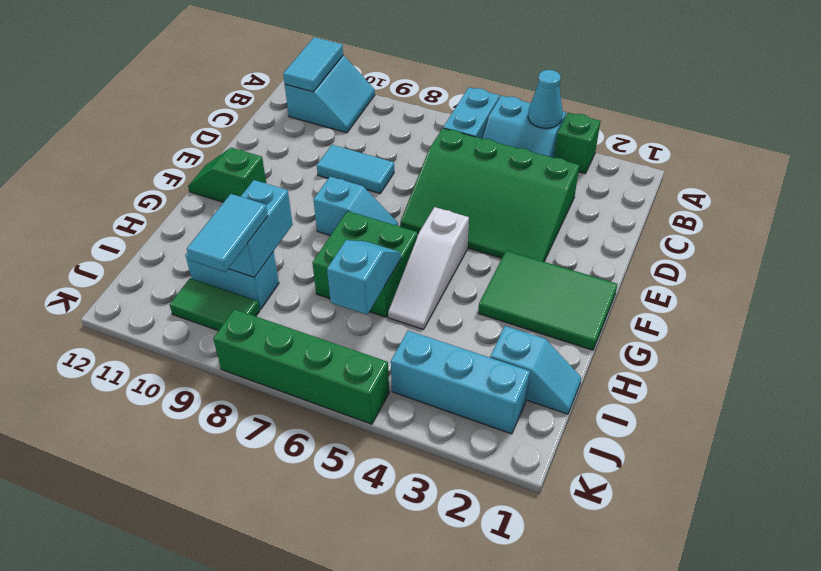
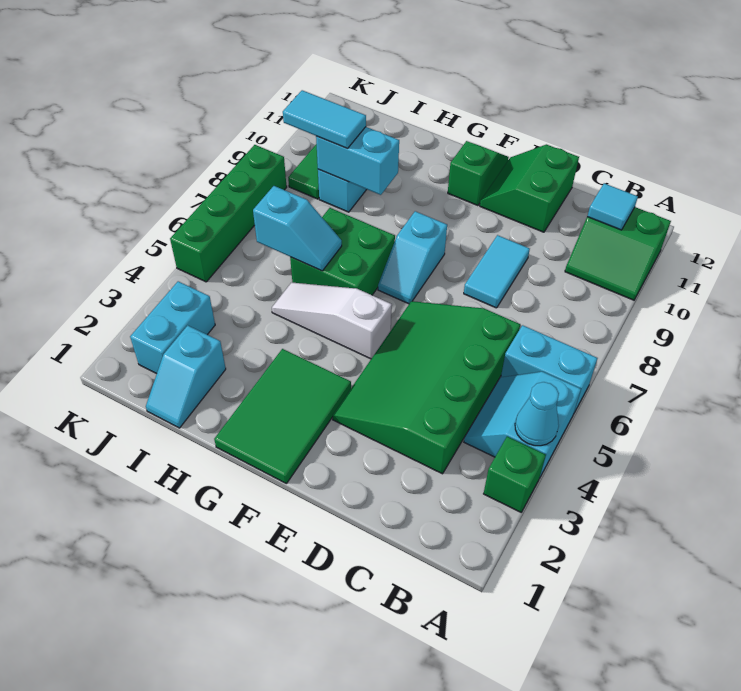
cyan slope A10:B11 level 1 top 11 -> green slope A10:B11 level 1 top 11
cyan tile A11:B11 level 2 -> cyan tile B11 level 2
none -> green slope D11:E12 level 1 top D
cyan brick J2:J4 level 1 -> cyan brick J2:J3 level 1

